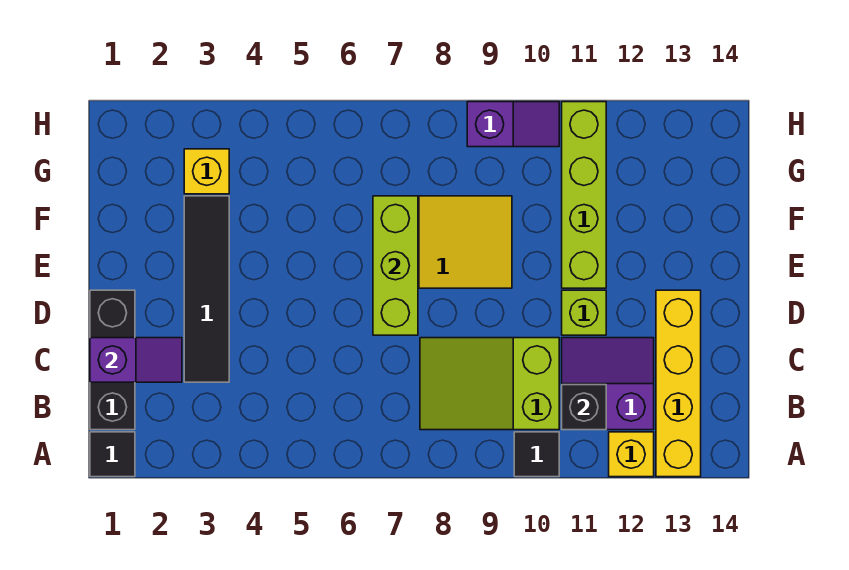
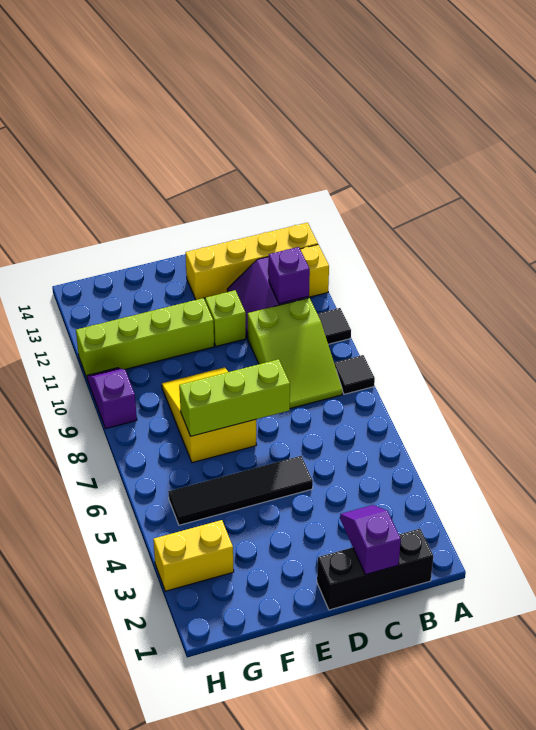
black tile A1 level 1 -> black tile A8 level 1
black brick B11 level 2 -> purple brick B11 level 2
black tile C3:F3 level 1 -> black tile D5:G5 level 1
yellow brick G3 level 1 -> yellow brick G3:H3 level 1

